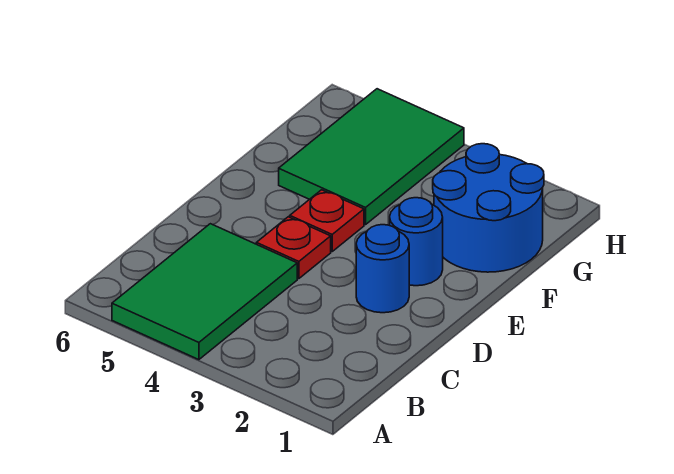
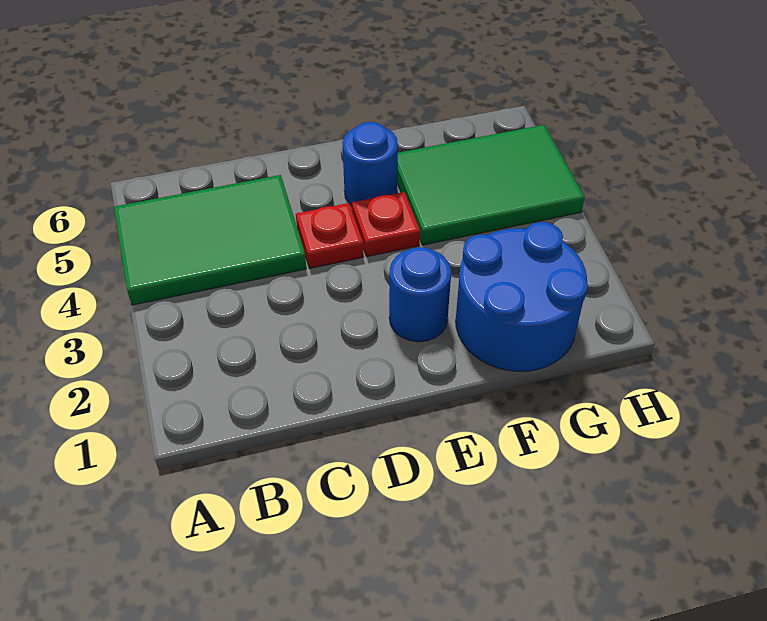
blue round brick D2 level 1 -> blue round brick E5 level 1

